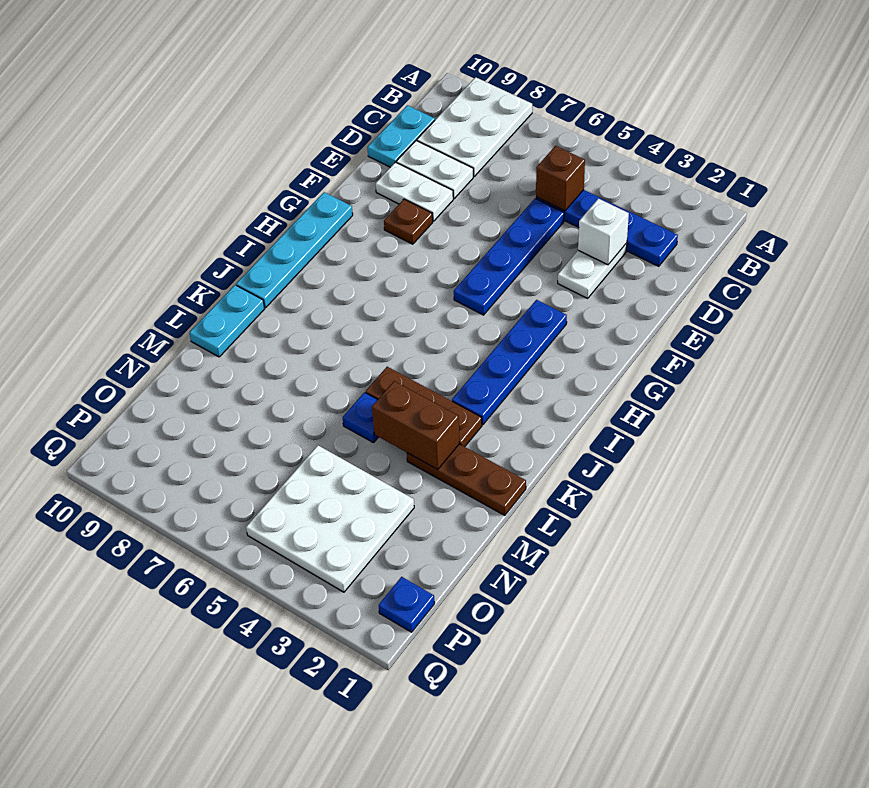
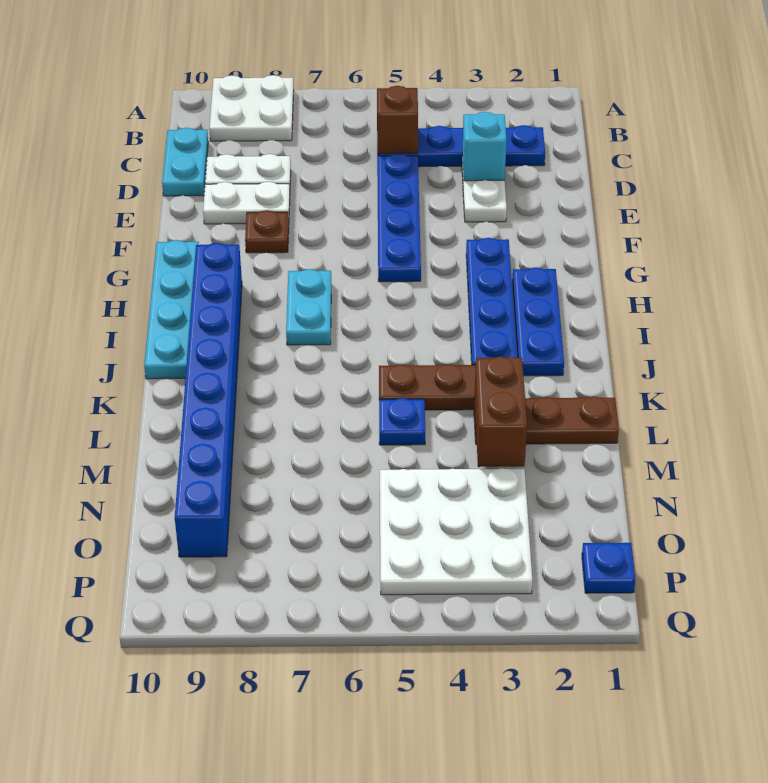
white plate A8:C9 level 1 -> white plate A8:B9 level 1
white brick D3 level 2 -> cyan brick D3 level 2
none -> blue plate H2:J2 level 1
none -> blue brick H9:O9 level 1
cyan plate K10:L10 level 1 -> cyan plate H7:I7 level 1
brown brick L3:L4 level 2 -> brown brick L3:M3 level 2

